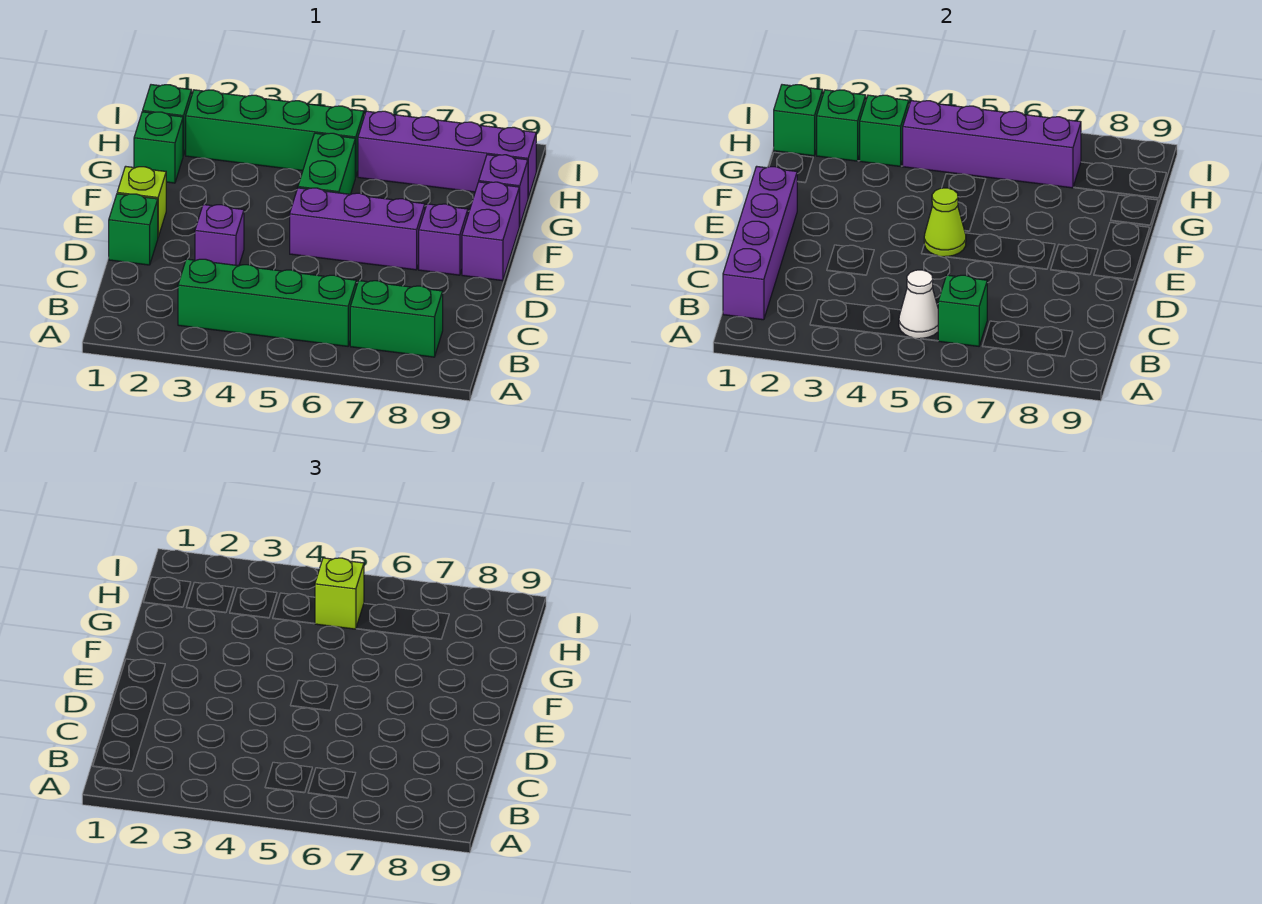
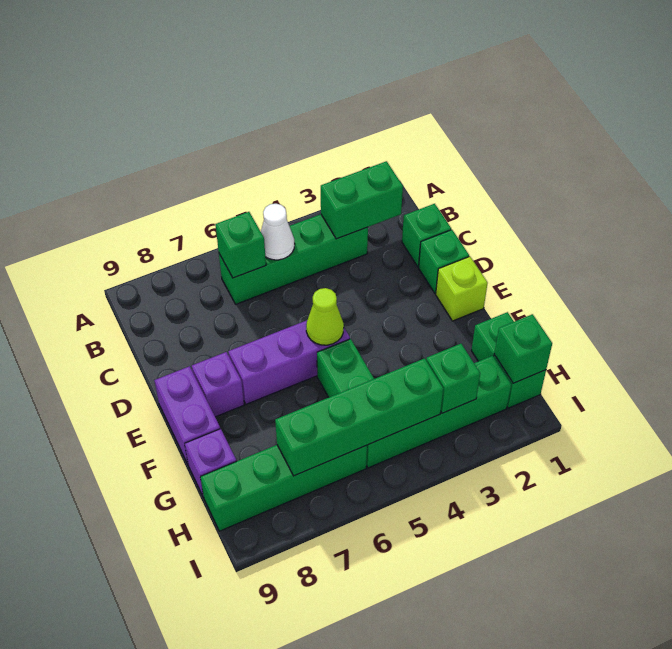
purple brick B1:E1 level 2 -> none
green brick B7:B8 level 1 -> green brick B2:B3 level 2
purple brick D3 level 1 -> none
green brick H2 level 2 -> green brick C1 level 1
purple brick H4:H7 level 2 -> green brick H4:H7 level 2
lime brick H5 level 3 -> none
purple brick H6:H9 level 1 -> green brick H6:H9 level 1

